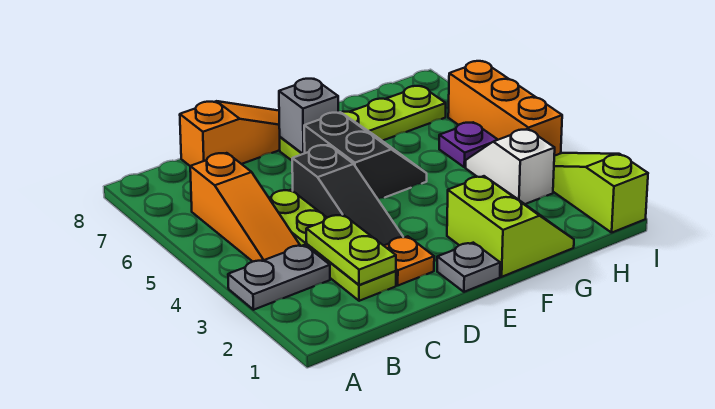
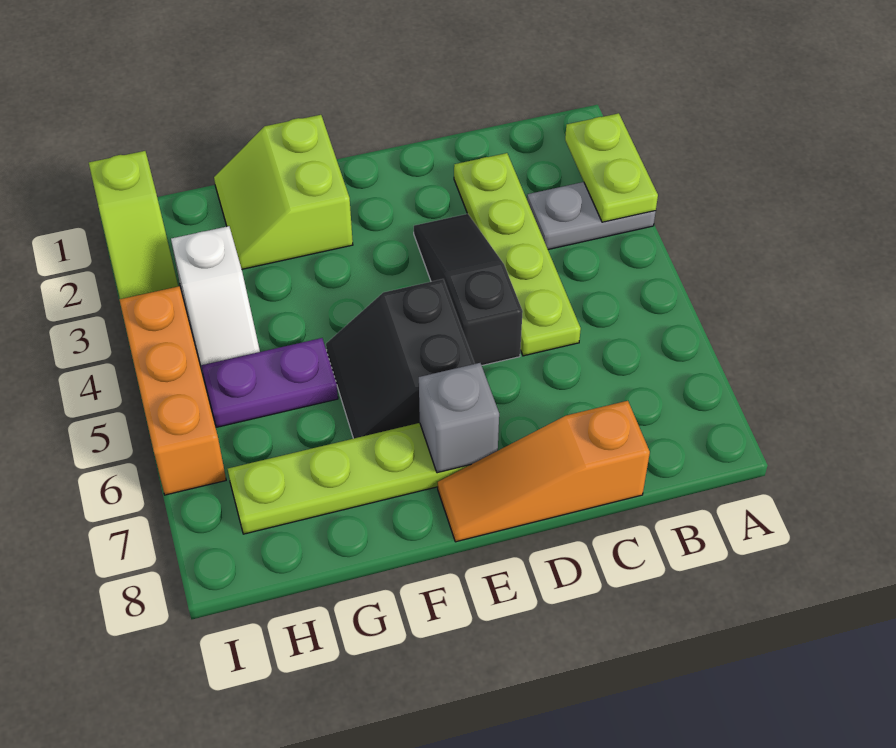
orange slope B4:B6 level 1 top 6 -> none
lime plate C2:C3 level 2 -> lime plate A2:A3 level 2
orange plate D2 level 1 -> none
grey plate E1 level 1 -> none
purple plate H5 level 1 -> purple plate G5:H5 level 1

